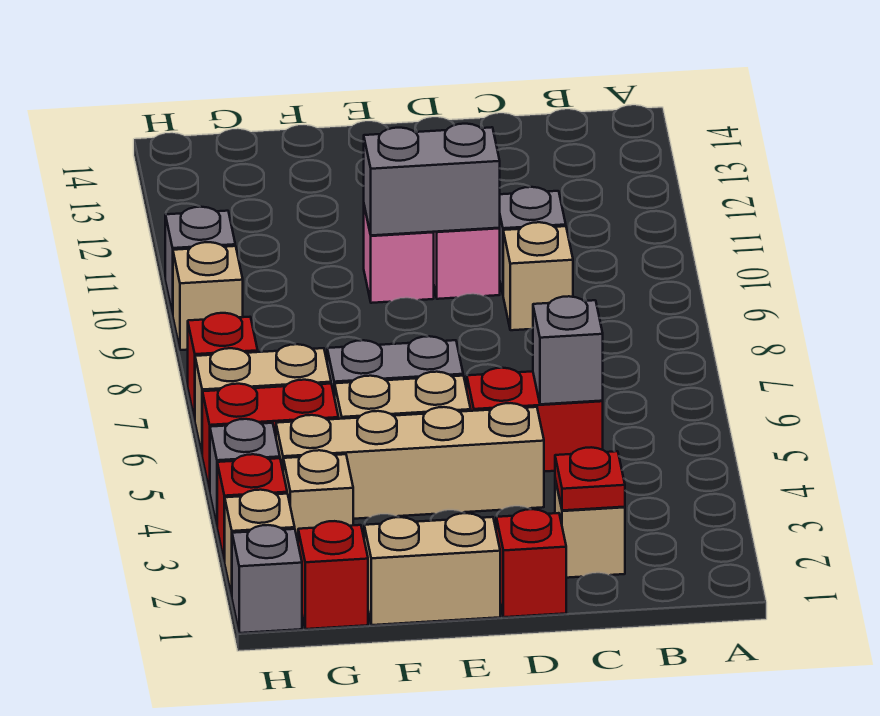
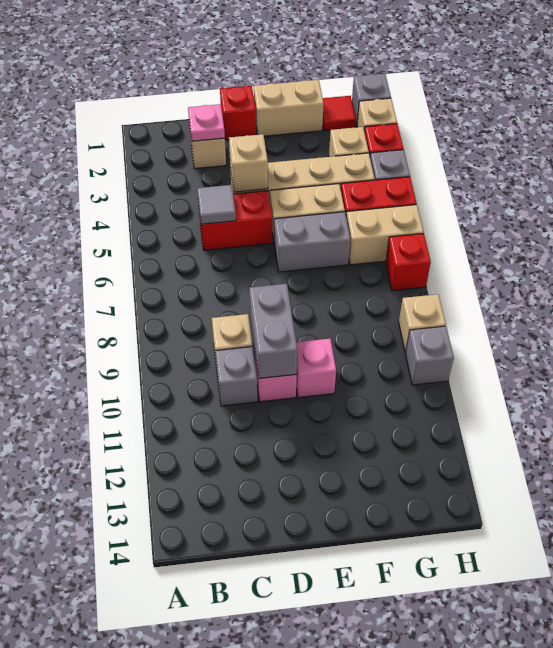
red plate C2 level 2 -> pink plate C2 level 2
grey brick C5 level 2 -> grey tile C5 level 2
none -> tan brick D4 level 2
grey brick D10:E10 level 2 -> grey brick D9:D10 level 2
red brick G1 level 1 -> red tile G1 level 1

